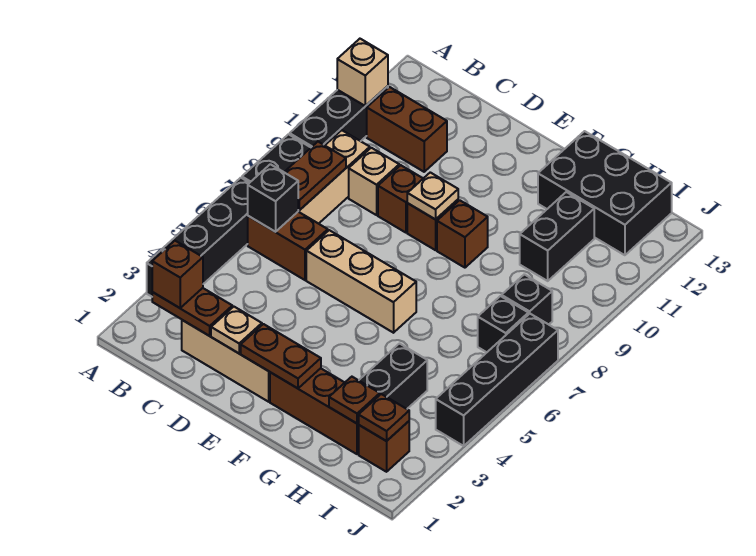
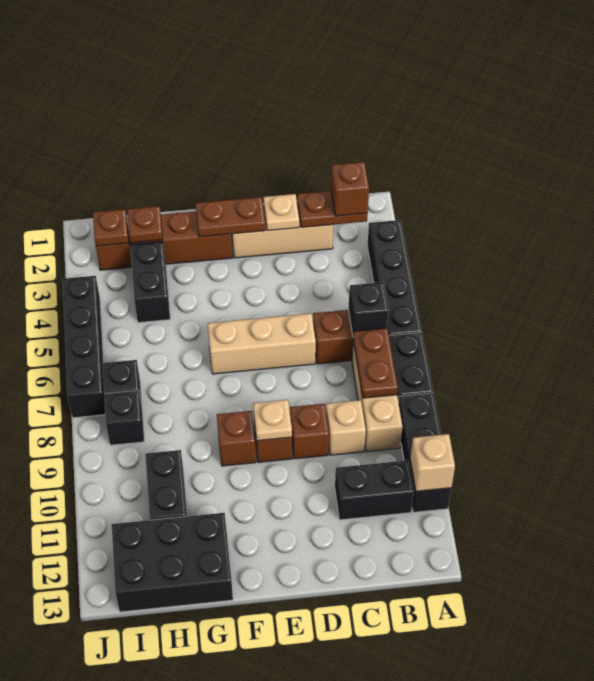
brown brick B11:C11 level 1 -> black brick B11:C11 level 1

